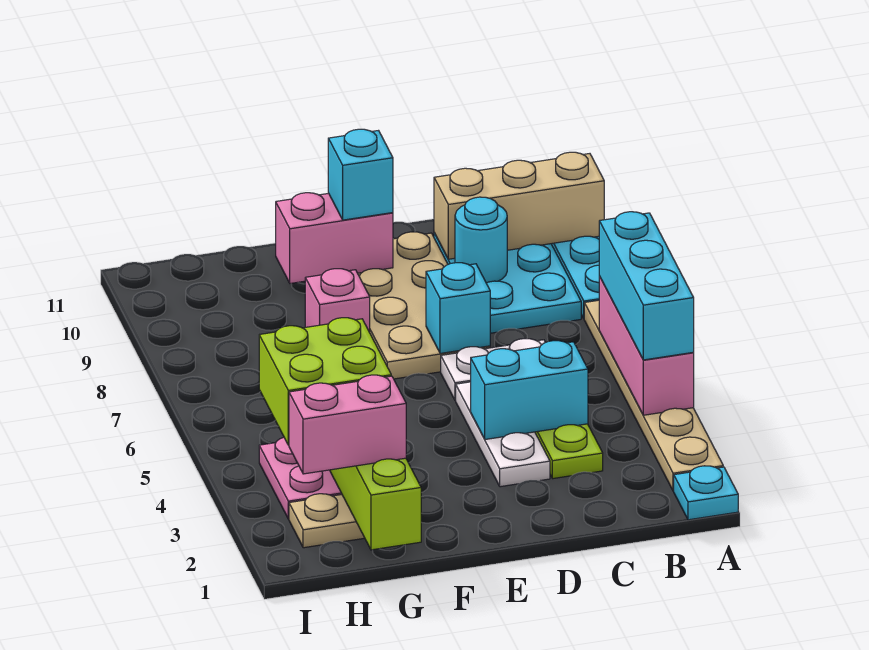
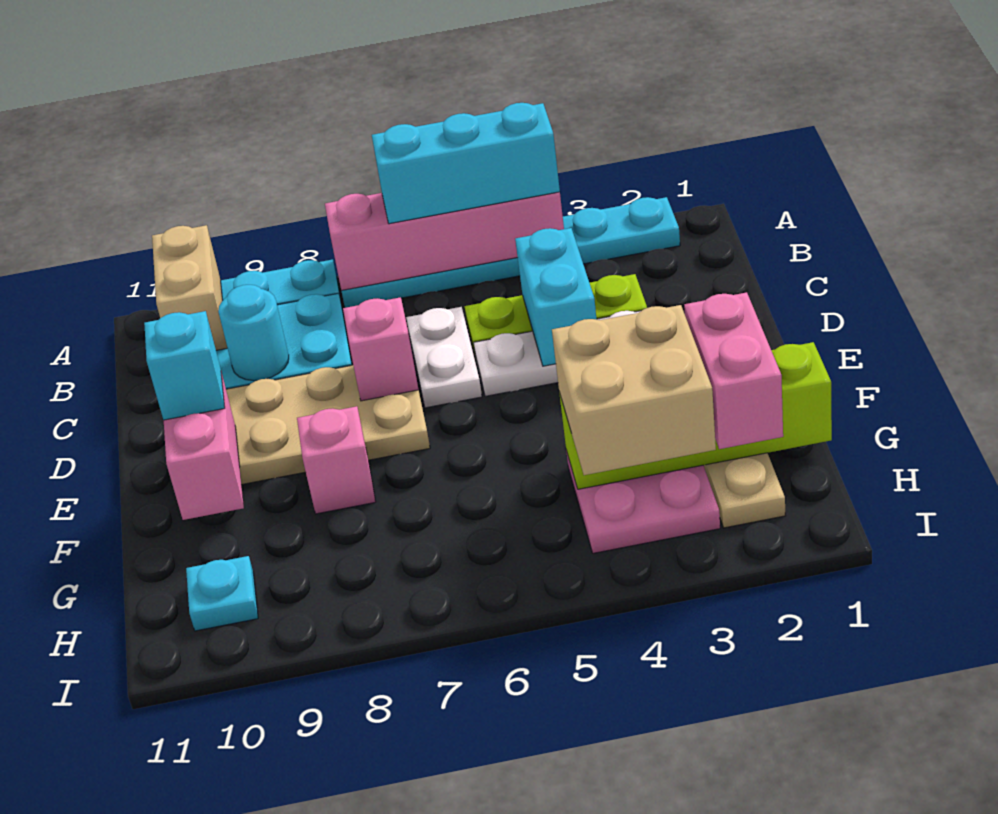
cyan plate A1 level 1 -> cyan plate H10 level 1
tan plate A2:A7 level 1 -> cyan plate A2:A7 level 1
pink brick A4:A6 level 2 -> pink brick A4:A7 level 2
tan brick A10:C10 level 2 -> tan brick A10:B10 level 2
cyan brick D7 level 2 -> pink brick D7 level 2
lime brick G3:H4 level 3 -> tan brick G3:H4 level 3

